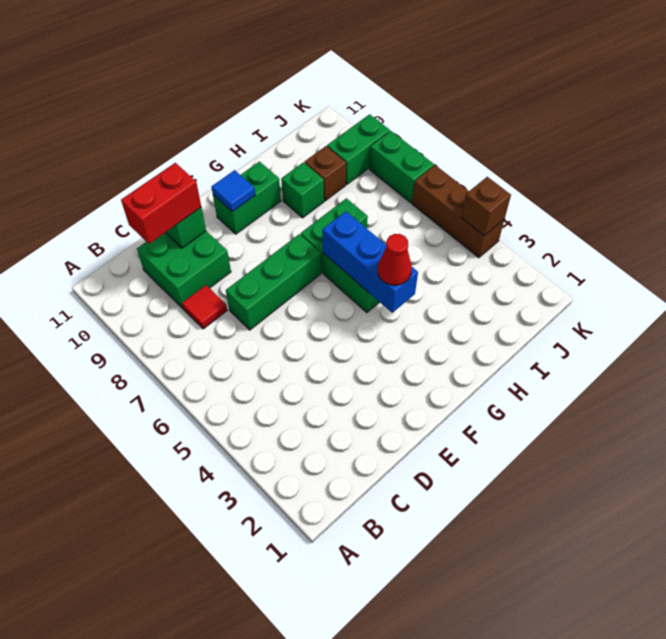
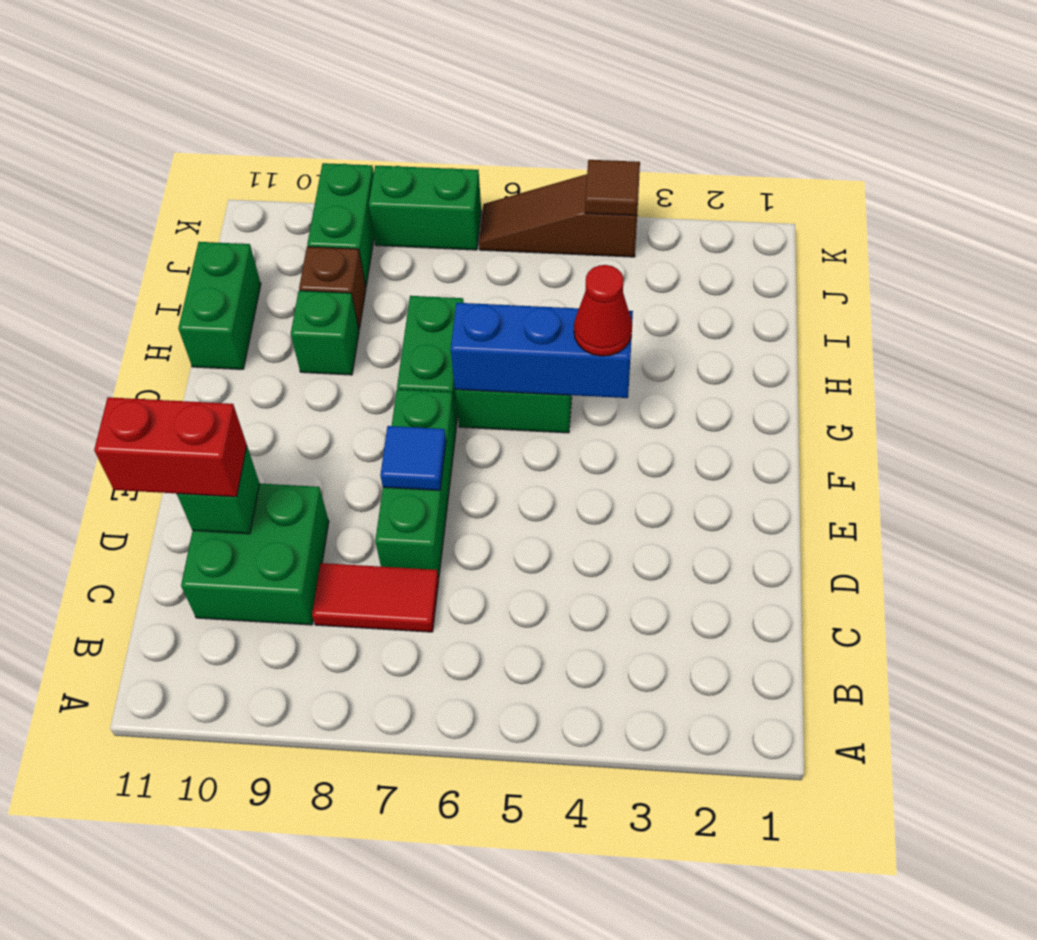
red tile C8 level 1 -> red tile C7:C8 level 1
red brick C10:D10 level 3 -> red brick D10:D11 level 3
green brick F10:G10 level 1 -> green brick H11:I11 level 1
blue tile F10 level 2 -> blue tile E7 level 2
brown brick K4:K6 level 1 -> brown slope K4:K6 level 1 top 4
brown brick K4 level 2 -> brown tile K4 level 2

